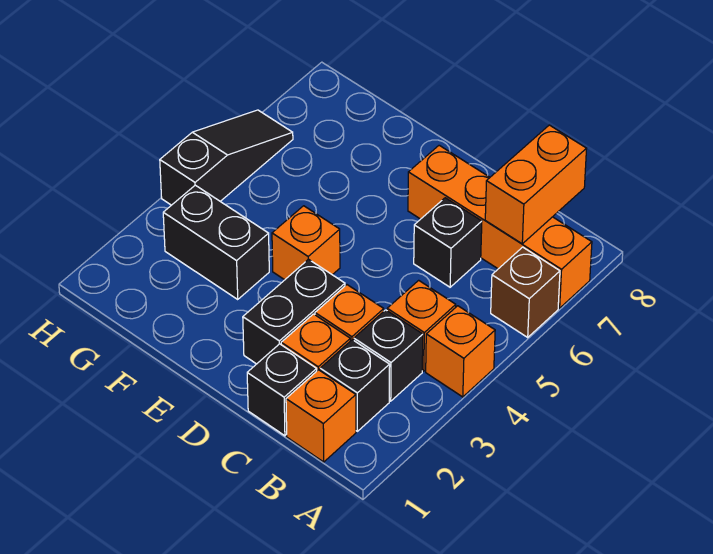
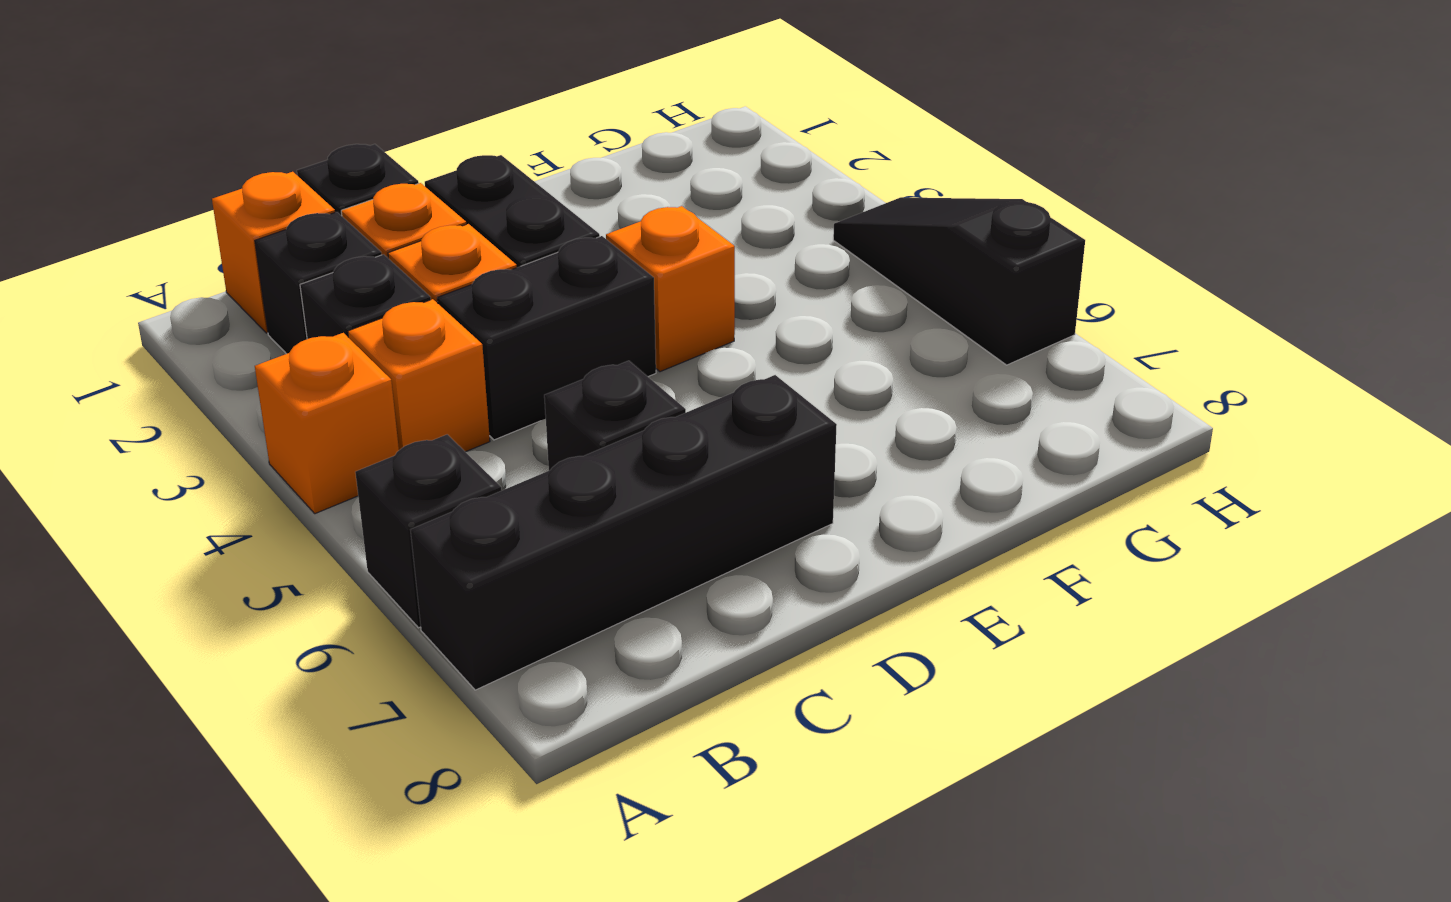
brown brick A6 level 1 -> black brick A6 level 1
orange brick A7:D7 level 1 -> black brick A7:D7 level 1
orange brick B7:B8 level 2 -> none
black brick F3:G3 level 1 -> black brick C4:D4 level 1
black slope H4:H6 level 1 top 4 -> black slope H4:H6 level 1 top 6

